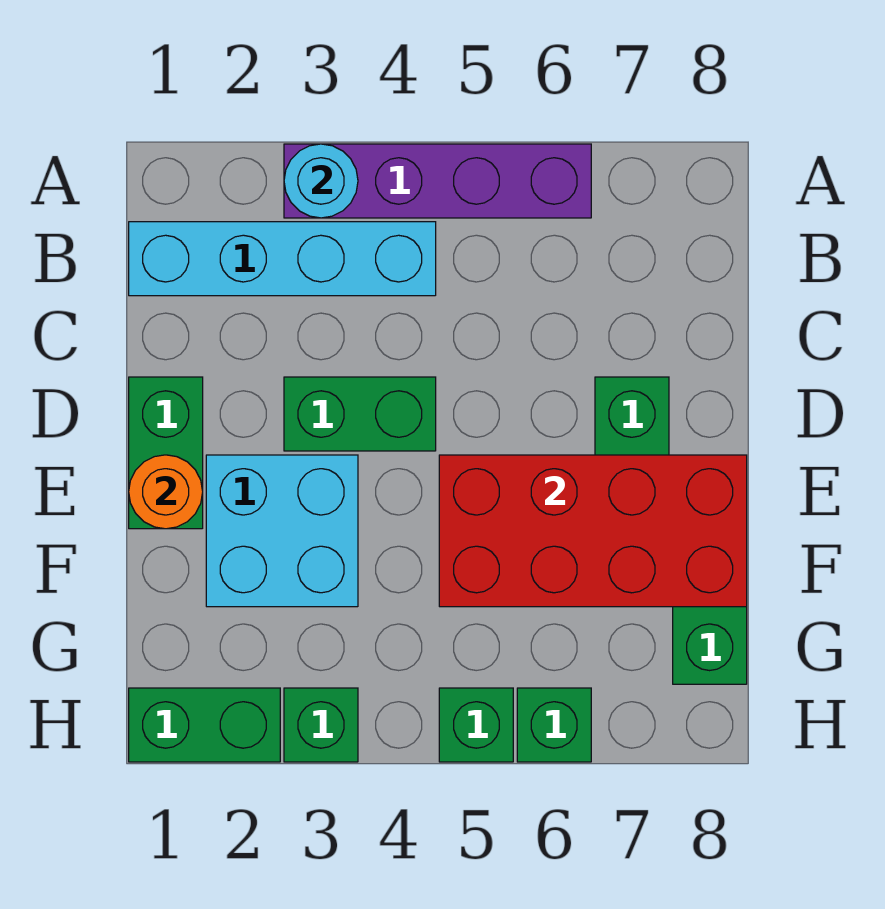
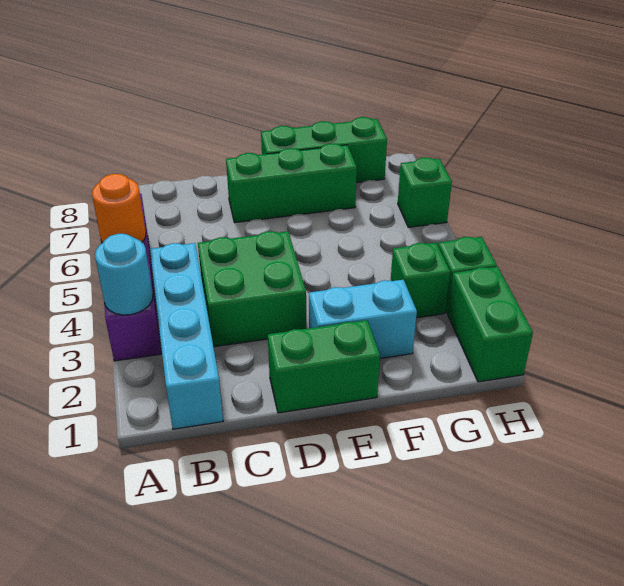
green brick D3:D4 level 1 -> green brick C3:D4 level 1
orange round brick E1 level 2 -> orange round brick A5 level 2
cyan brick E2:F3 level 1 -> cyan brick E2:F2 level 1
red brick E5:F8 level 2 -> none
green brick H5 level 1 -> green brick G3 level 1

